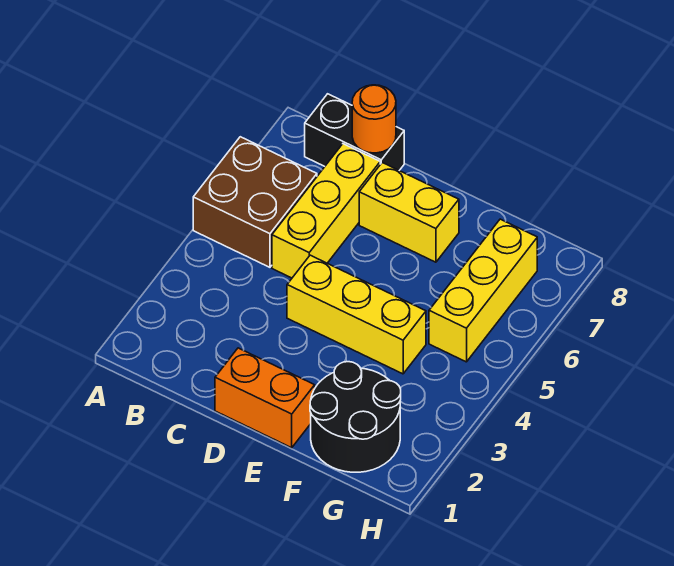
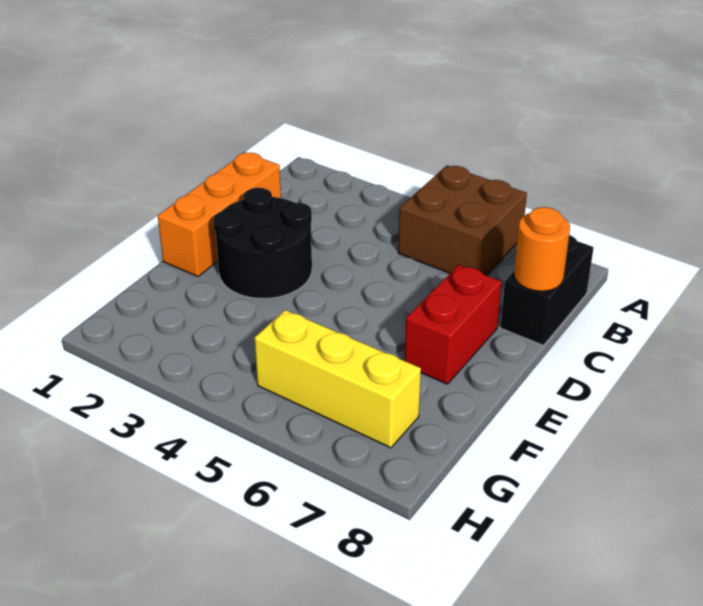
yellow brick C5:C7 level 1 -> none
orange brick D1:E1 level 1 -> orange brick C1:E1 level 1
yellow brick D4:F4 level 1 -> none
yellow brick D7:E7 level 1 -> red brick D7:E7 level 1
black round brick F1:G2 level 1 -> black round brick D2:E3 level 1

